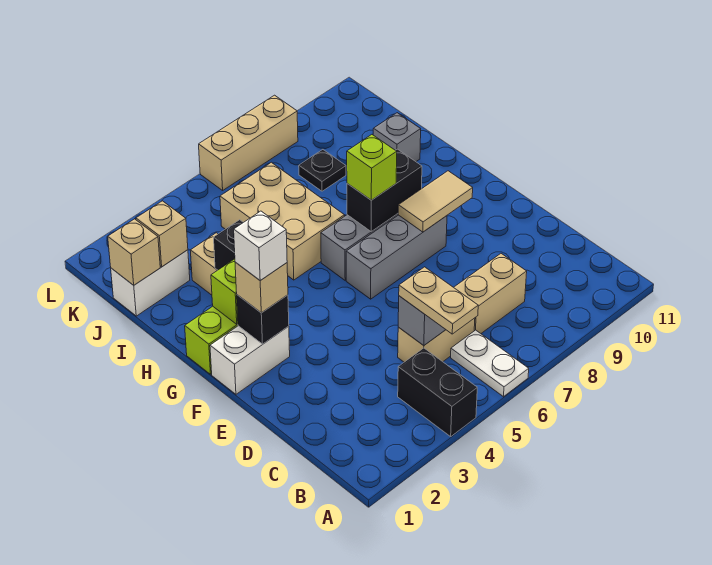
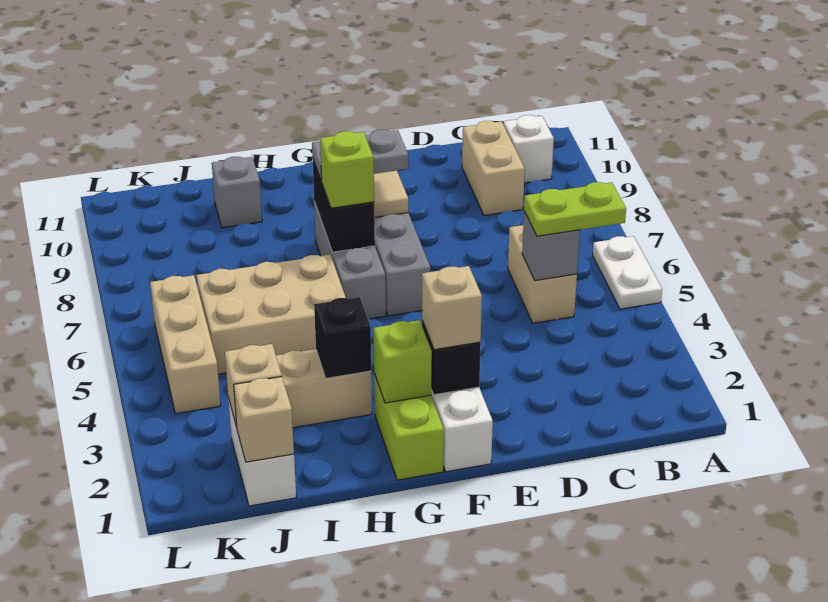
black brick A4:B4 level 1 -> none
white plate A6:B6 level 1 -> white plate A5:A6 level 1
tan plate B5:C5 level 3 -> lime plate B5:C5 level 3
tan brick C7:C8 level 1 -> tan brick C9:C10 level 1
white brick F2 level 4 -> white brick B10 level 1
none -> grey plate F8:G8 level 3
black plate J8 level 1 -> none
tan brick L6:L8 level 1 -> tan brick K4:K6 level 1

